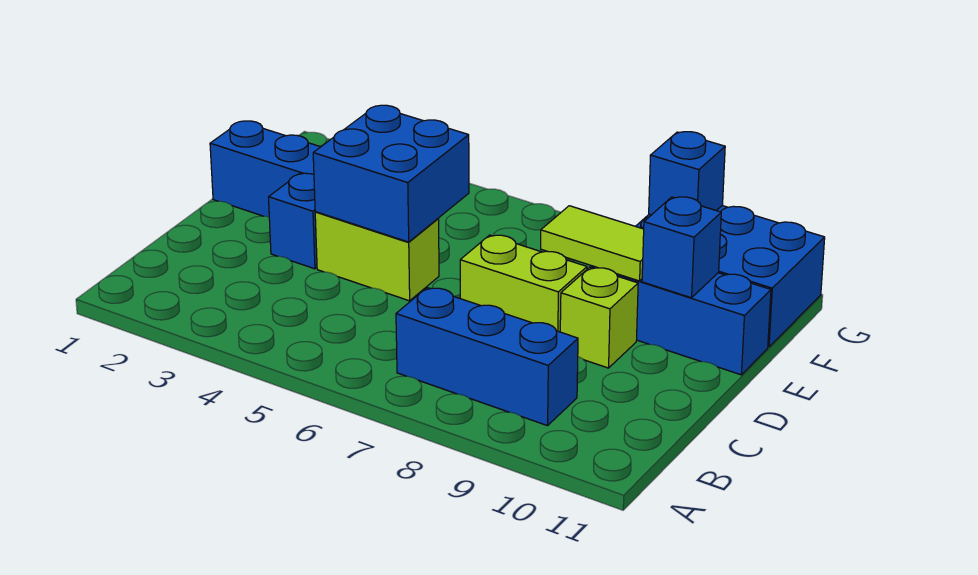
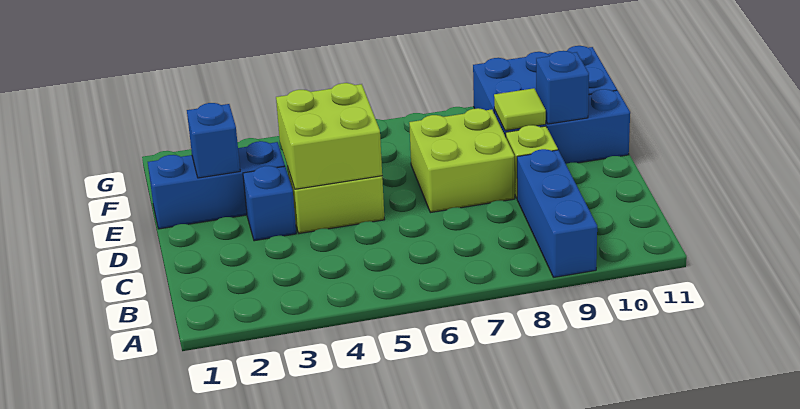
blue brick B7:B9 level 1 -> blue brick A9:C9 level 1
blue brick D4:E5 level 2 -> lime brick D4:E5 level 2
lime brick D7:D8 level 1 -> lime brick D7:E8 level 1
lime tile E8:E9 level 2 -> lime tile E9 level 2
blue brick G9 level 2 -> blue brick E2 level 2

